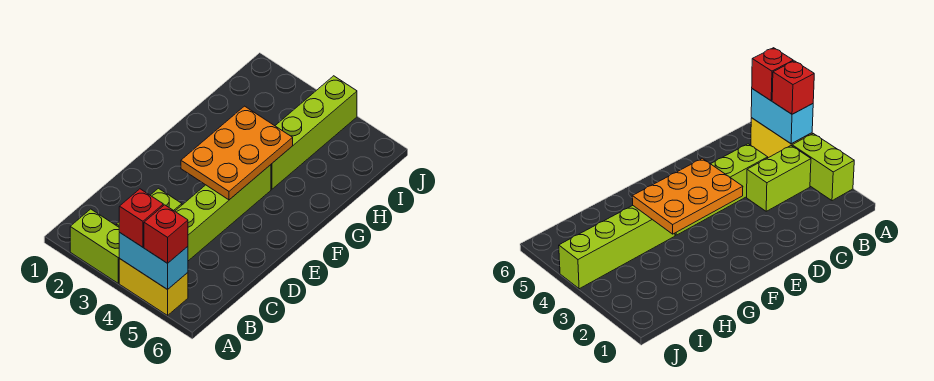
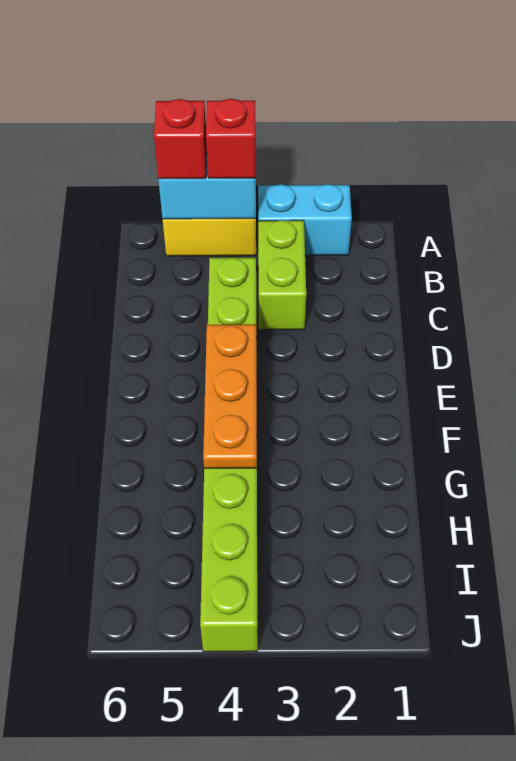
lime brick A2:A3 level 1 -> cyan brick A2:A3 level 1
orange plate E3:G4 level 2 -> orange plate E4:G4 level 2

